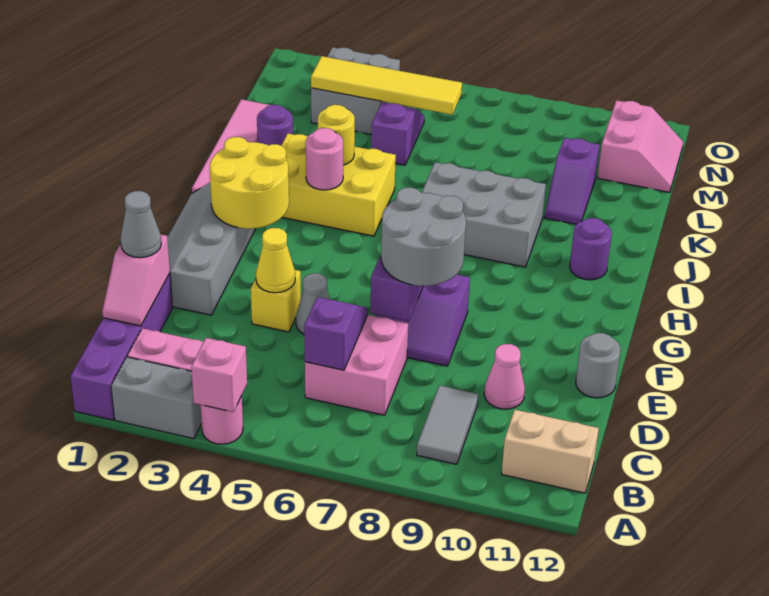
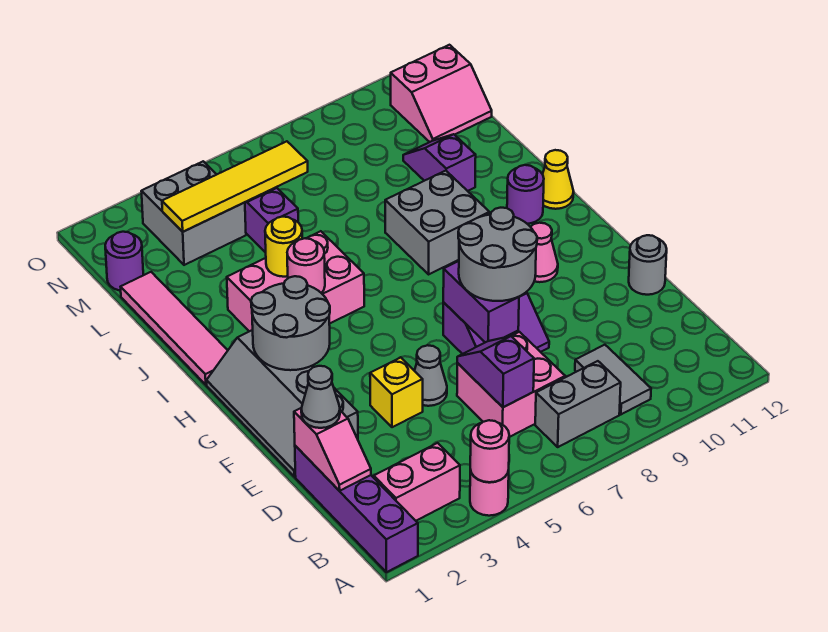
grey brick A2:A3 level 1 -> grey brick B7:B8 level 1
pink brick A4 level 2 -> pink round brick A4 level 2
tan brick B11:B12 level 1 -> none
pink cone D10 level 1 -> pink cone G10 level 1
yellow cone E4 level 2 -> yellow cone I12 level 1
yellow round brick G2:H3 level 2 -> grey round brick G2:H3 level 2
yellow brick I3:J5 level 1 -> pink brick I3:J5 level 1
grey brick I7:J9 level 1 -> grey brick I8:J9 level 1
purple round brick K2 level 1 -> purple round brick M1 level 1
purple slope K10:L10 level 1 top L -> purple slope K10:L10 level 1 top K
pink slope M11:N12 level 1 top 11 -> pink slope M11:N12 level 1 top N

